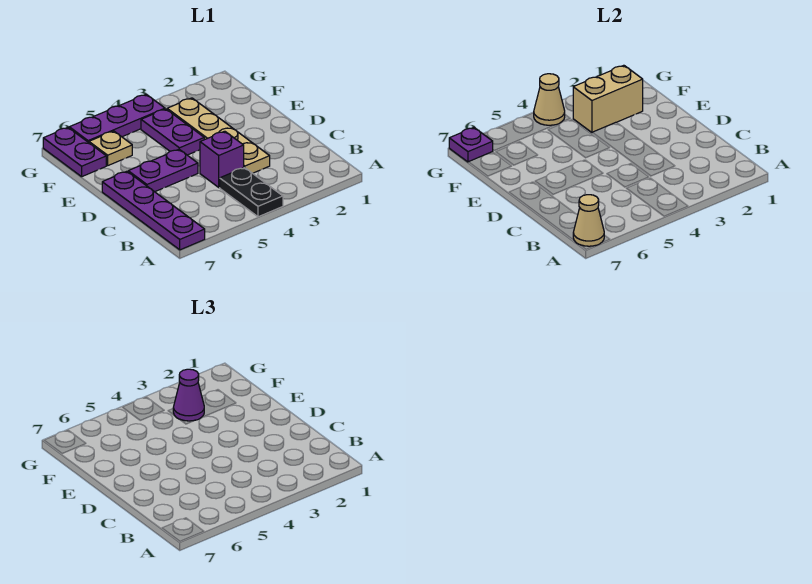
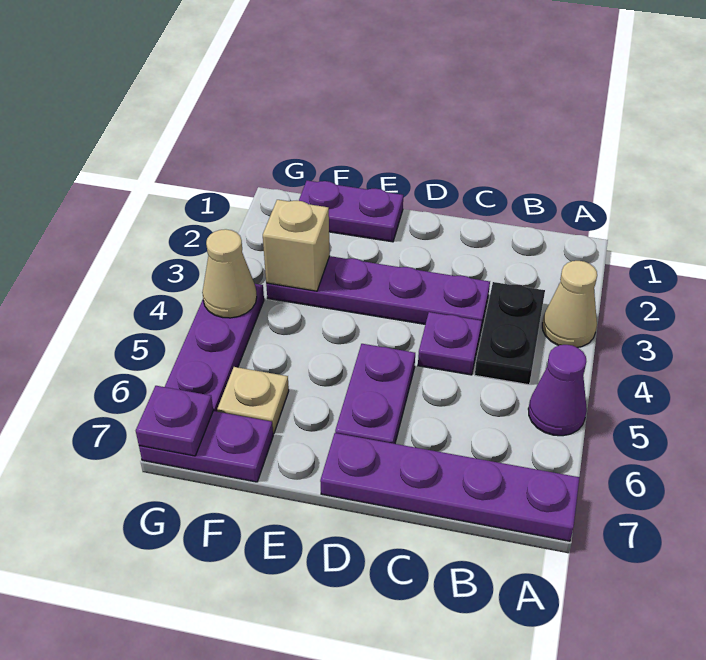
black plate A4:B4 level 1 -> black plate B3:B4 level 1
tan cone A7 level 2 -> tan cone A3 level 1
tan plate C3:F3 level 1 -> purple plate C3:F3 level 1
purple brick C4 level 1 -> purple plate C4 level 1
purple plate E4:F4 level 1 -> purple plate E1:F1 level 1
tan brick F2:F3 level 2 -> tan brick F3 level 2
purple cone F3 level 3 -> purple cone A5 level 1

